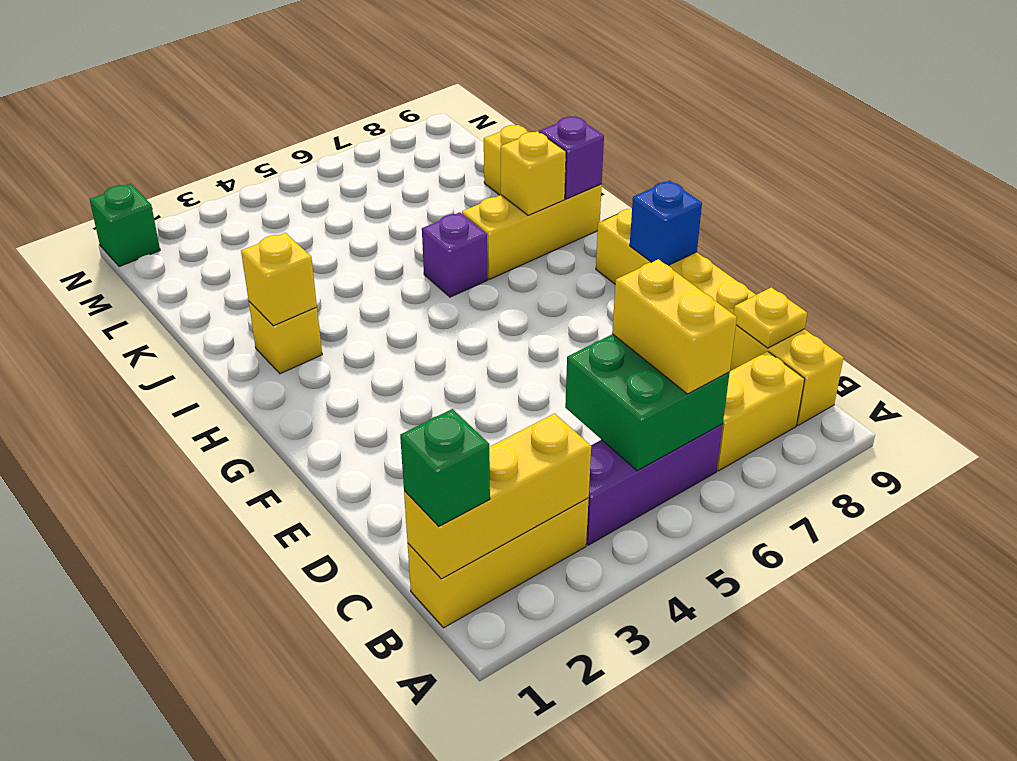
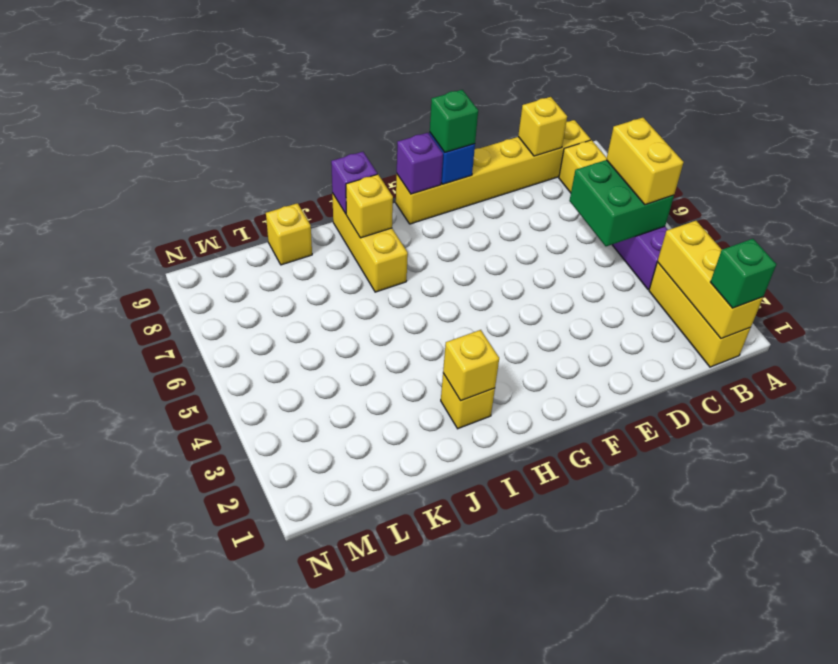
yellow brick B6:C6 level 3 -> yellow brick B5:B6 level 3
yellow plate C9 level 2 -> yellow brick C9 level 2
purple brick I6 level 1 -> purple brick G9 level 2
green brick N1 level 1 -> green brick F9 level 3

